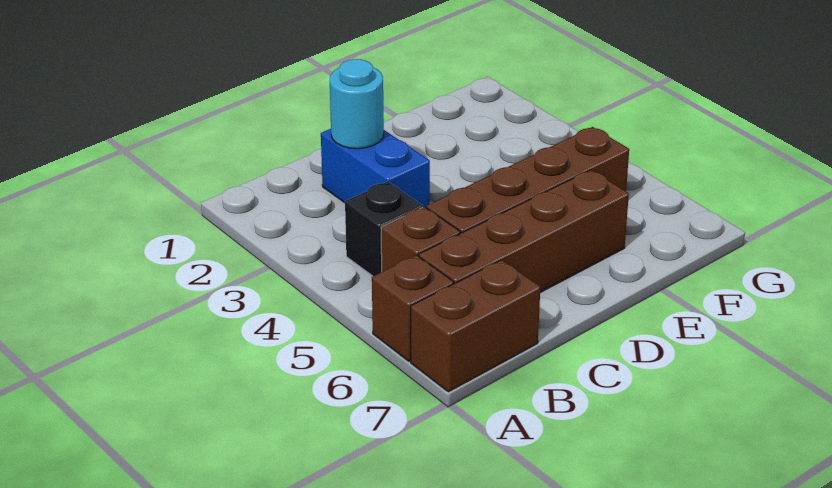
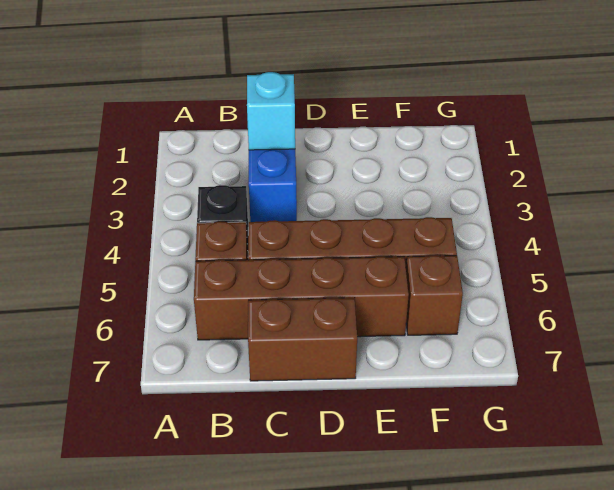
brown brick A6 level 1 -> brown brick F6 level 1
brown brick A7:B7 level 1 -> brown brick C7:D7 level 1
cyan round brick C2 level 2 -> cyan brick C2 level 2

